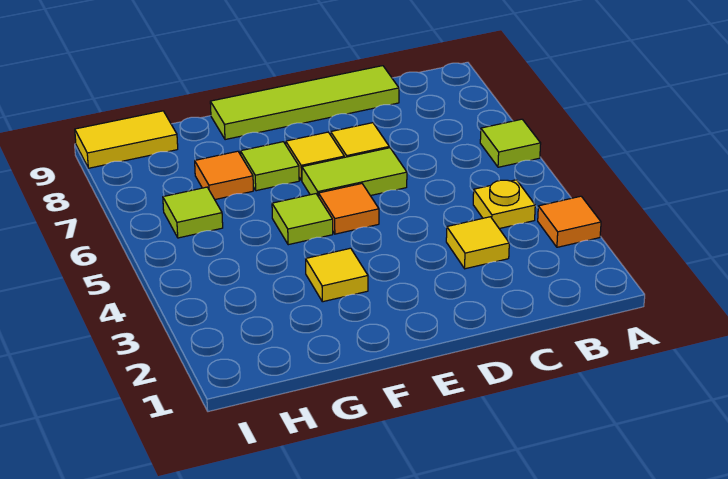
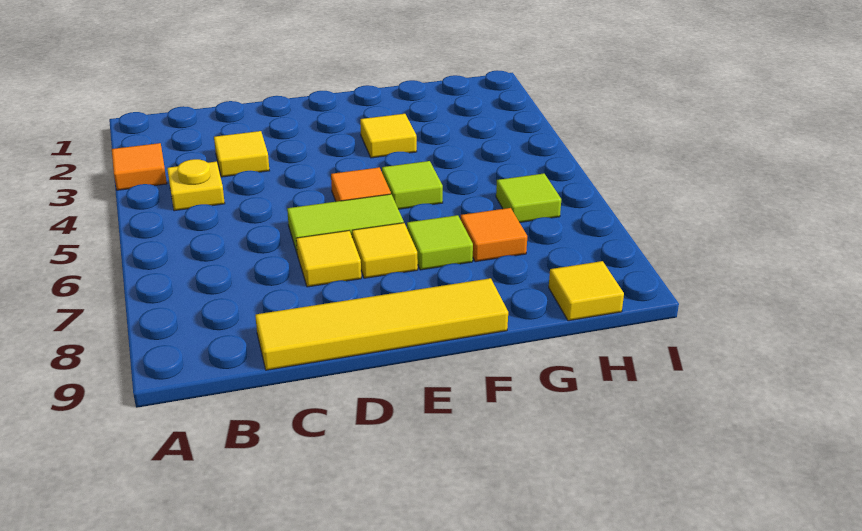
lime tile A6 level 1 -> none
lime tile C9:F9 level 1 -> yellow tile C9:F9 level 1
yellow tile H9:I9 level 1 -> yellow tile H9 level 1

